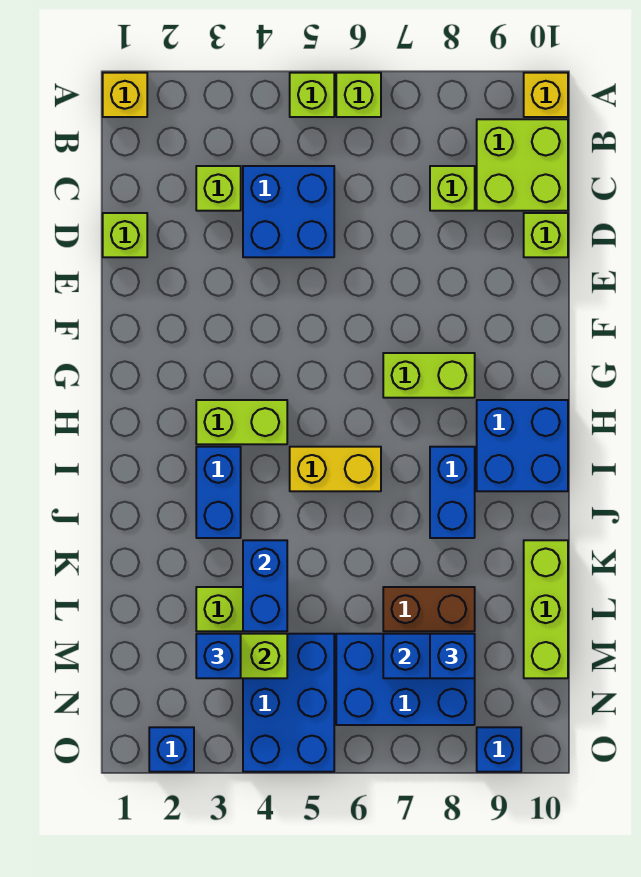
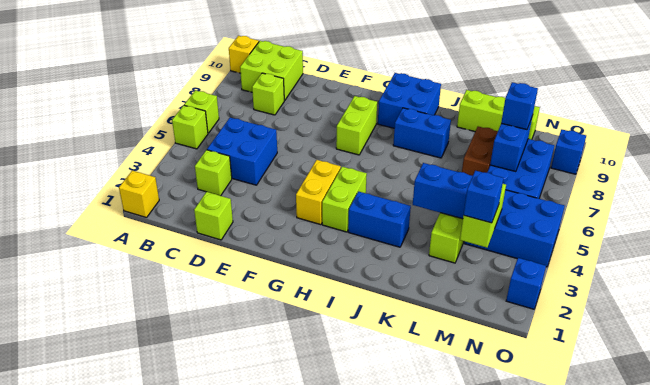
lime brick D10 level 1 -> none
yellow brick I5:I6 level 1 -> yellow brick G3:G4 level 1

